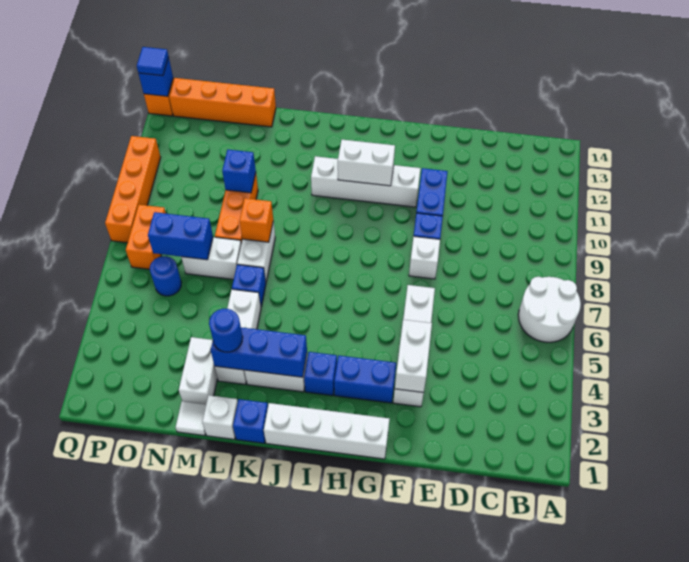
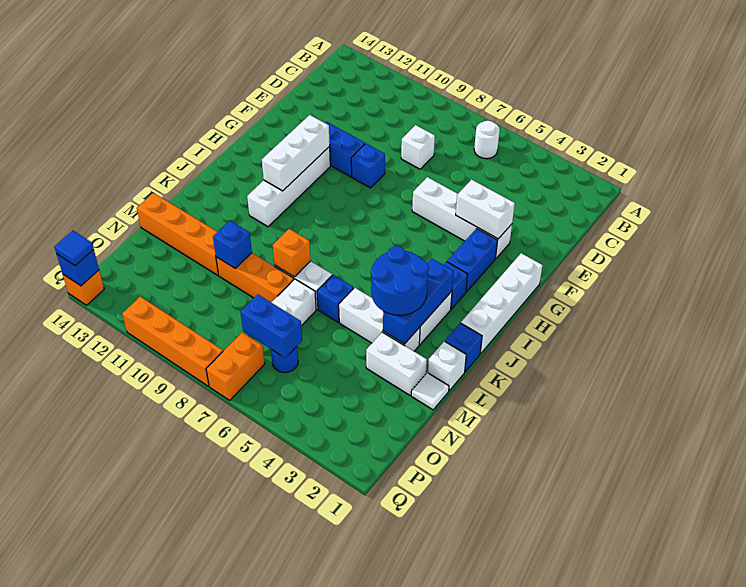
white round brick A6:B7 level 1 -> white round brick B6 level 1
white brick F8 level 1 -> white brick D8 level 1
white brick H11:I11 level 2 -> white brick G11:I11 level 2
blue round brick L3 level 3 -> blue round brick K3:L4 level 3
orange brick M14:P14 level 1 -> orange brick M11:M14 level 1
blue brick N7:O7 level 2 -> blue brick O6:O7 level 2
orange brick P7:P8 level 1 -> orange brick P7:Q7 level 1

